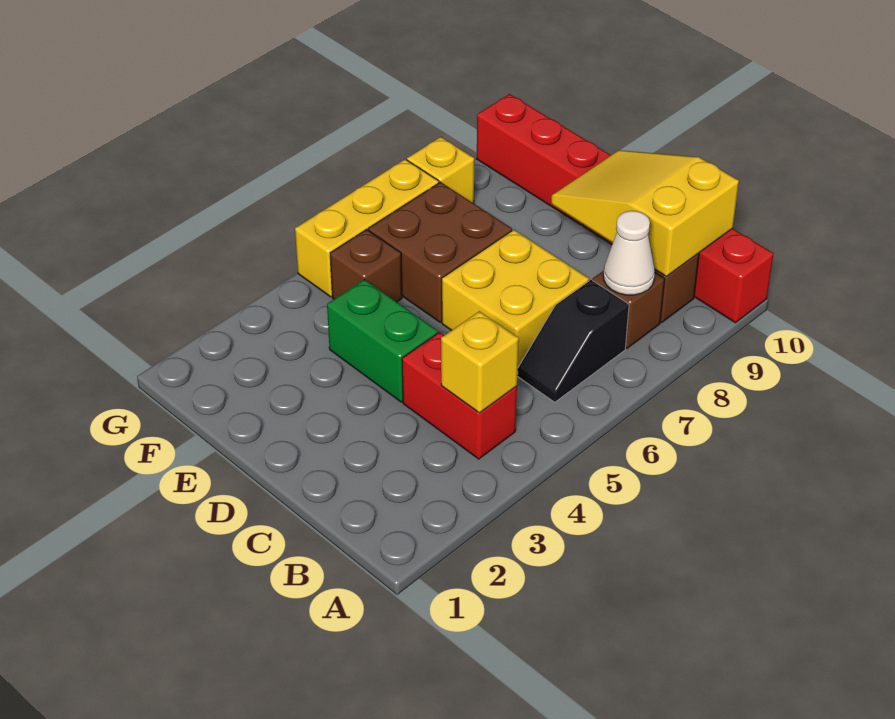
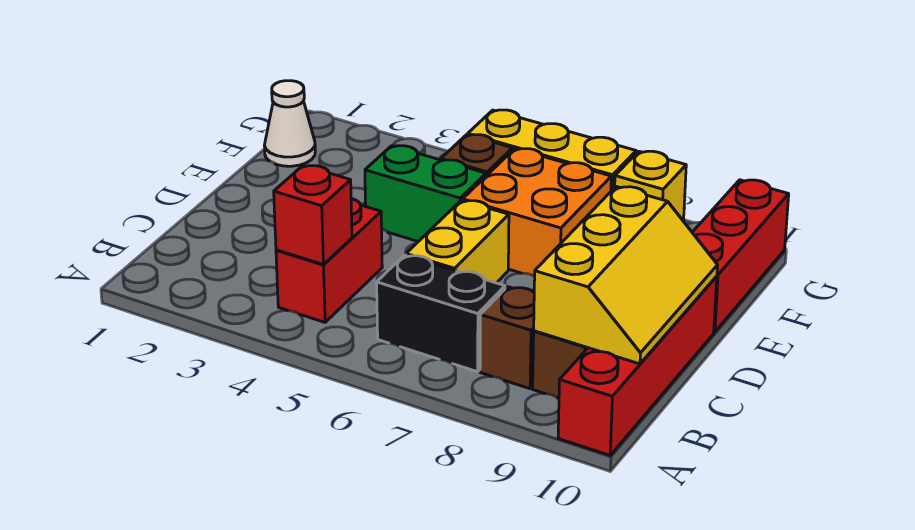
yellow brick B4 level 2 -> red brick B4 level 2
black slope B6:B7 level 1 top 7 -> black brick B6:B7 level 1
white cone B8 level 2 -> white cone F1 level 1
yellow slope B9:D10 level 2 top B -> yellow slope B9:D10 level 2 top 9
yellow brick C6:D7 level 1 -> yellow brick C6:D6 level 1
green brick D4:E4 level 1 -> green brick E4:E5 level 1
brown brick E6:F7 level 1 -> orange brick E6:F7 level 1

